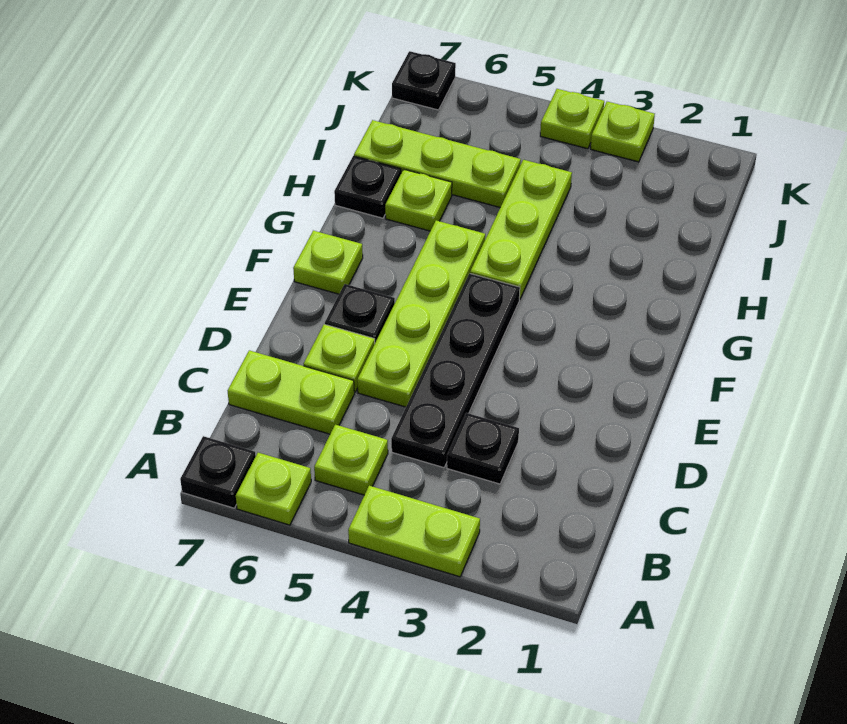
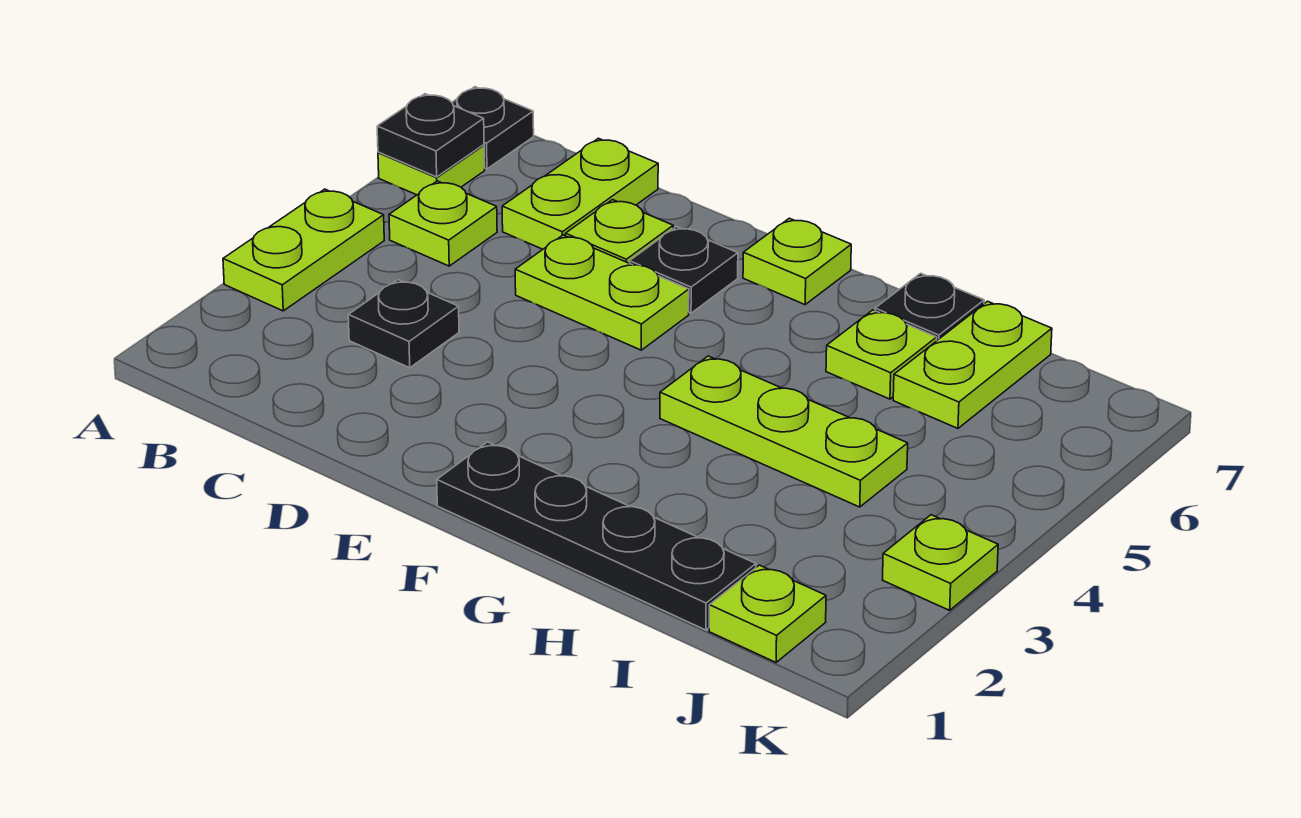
black plate C4:F4 level 1 -> black plate F1:I1 level 1
lime plate D5:G5 level 1 -> lime plate D5:E5 level 1
lime plate I5:I7 level 1 -> lime plate I6:I7 level 1
lime plate K4 level 1 -> lime plate J1 level 1
black plate K7 level 1 -> black plate A6 level 2

